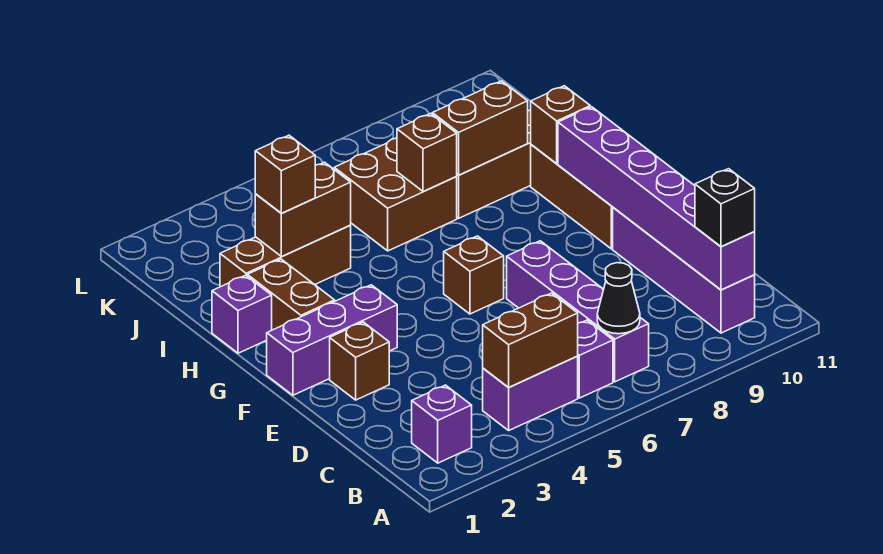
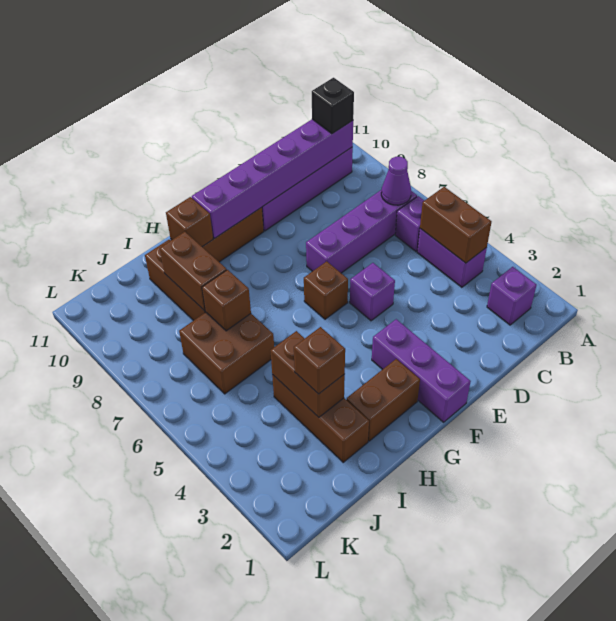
black cone B7 level 2 -> purple cone B7 level 2
brown brick E2 level 1 -> none
purple brick H1 level 1 -> purple brick E5 level 1

